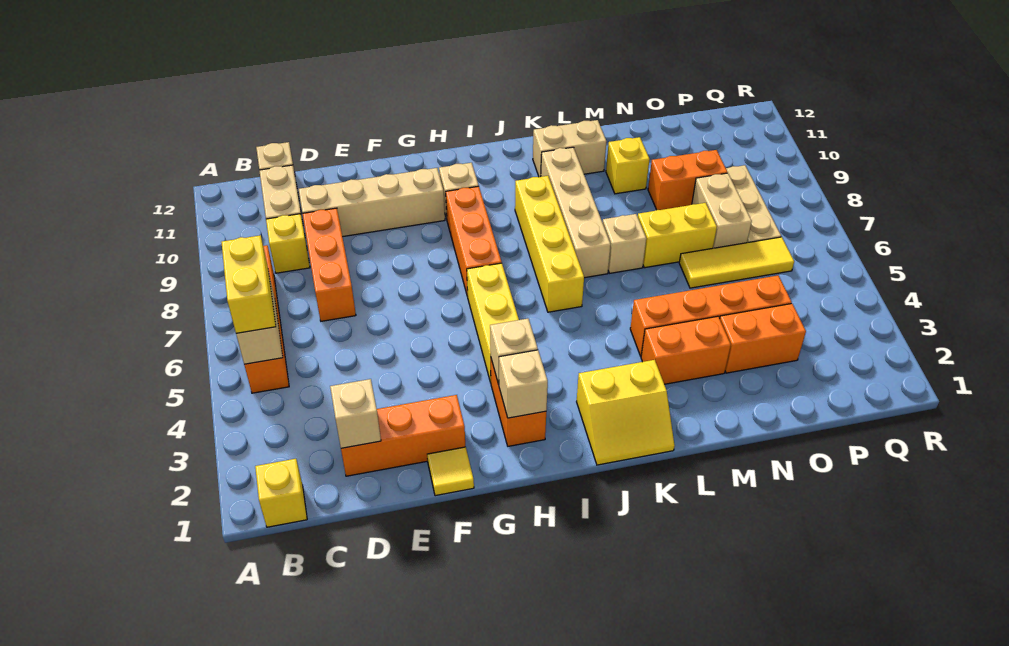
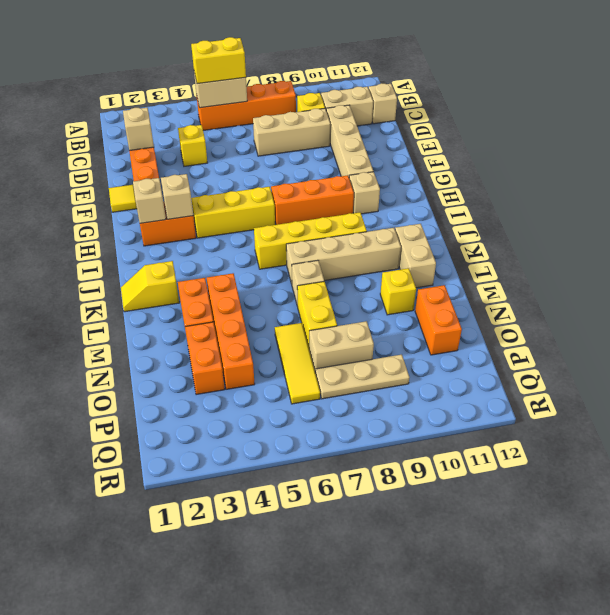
yellow brick B1 level 1 -> yellow brick D4 level 1
orange brick D7:D9 level 1 -> tan brick D7:D9 level 1
yellow slope J1:K2 level 1 top 2 -> yellow slope K1:K2 level 1 top 2
orange brick N9:O9 level 1 -> orange brick N11:O11 level 1

